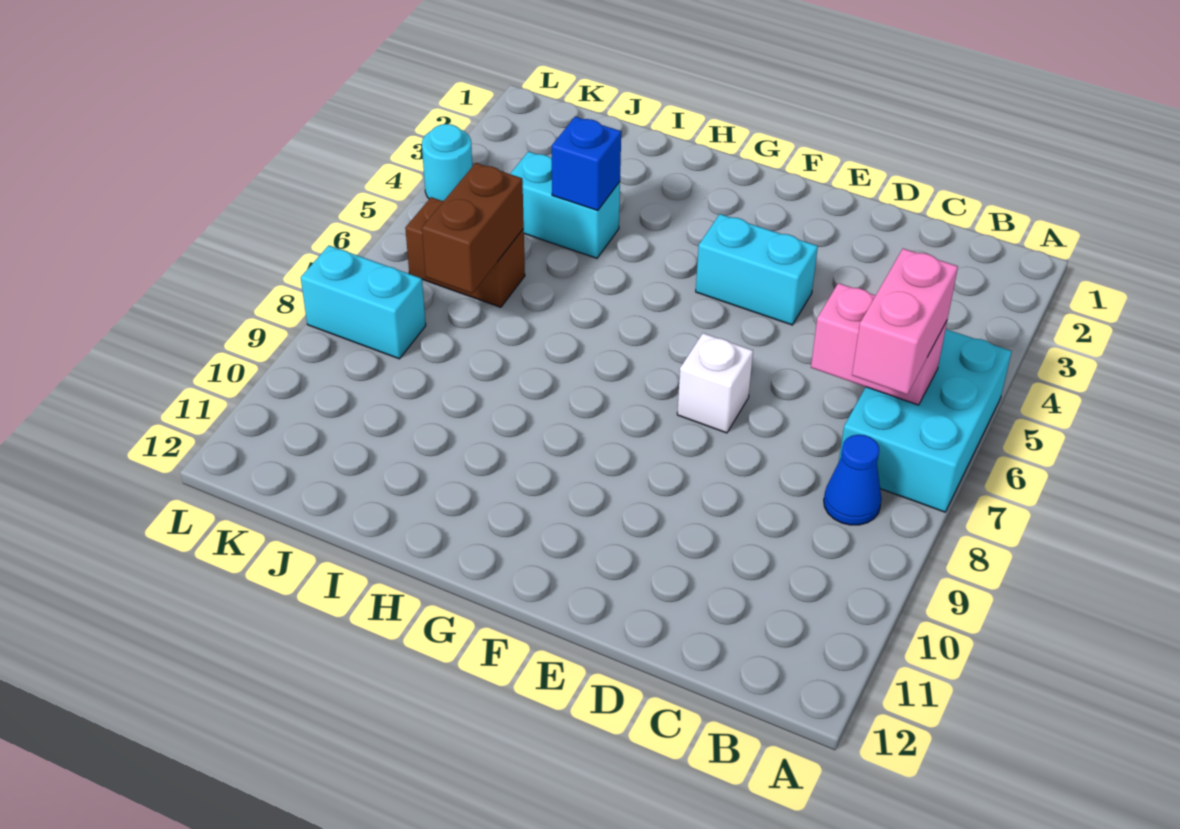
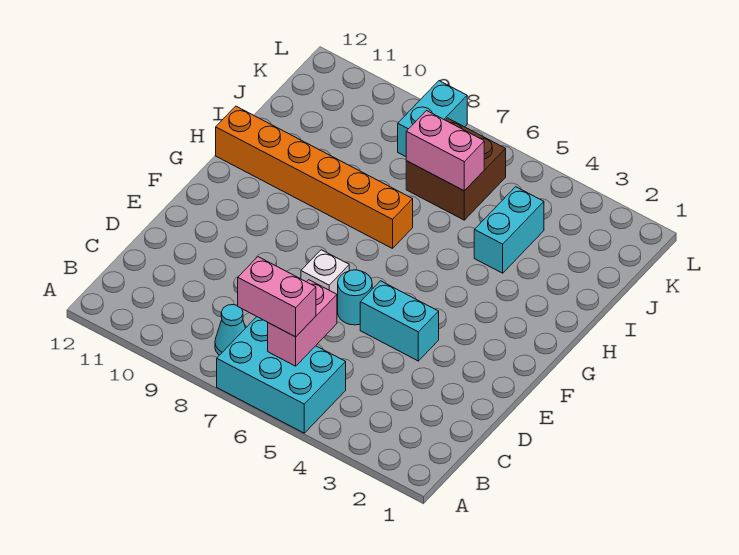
blue cone B8 level 1 -> cyan cone B8 level 1
cyan brick E4:F4 level 1 -> cyan brick E4:E5 level 1
none -> orange brick H7:H12 level 1
blue brick I4 level 2 -> none
brown brick J6:K6 level 1 -> brown brick J6:K7 level 1
brown brick J6:J7 level 2 -> pink brick J6:J7 level 2
cyan round brick L4 level 1 -> cyan round brick E6 level 1

